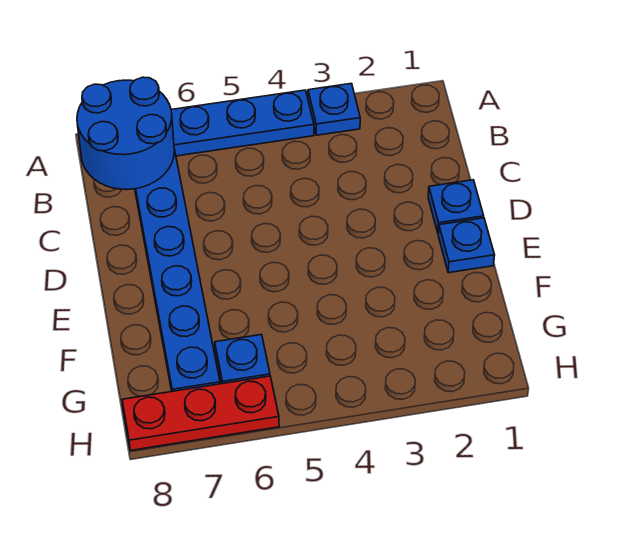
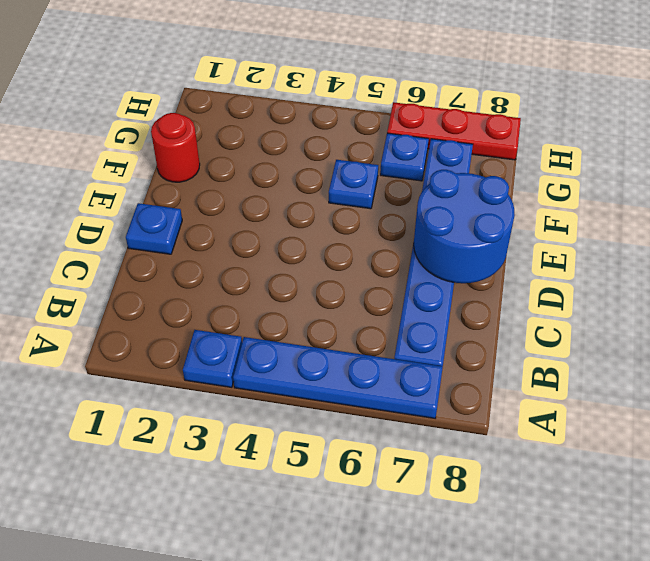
blue round brick A7:B8 level 2 -> blue round brick D7:E8 level 2
blue plate E1 level 1 -> blue plate F5 level 1
none -> red round brick F1 level 1

